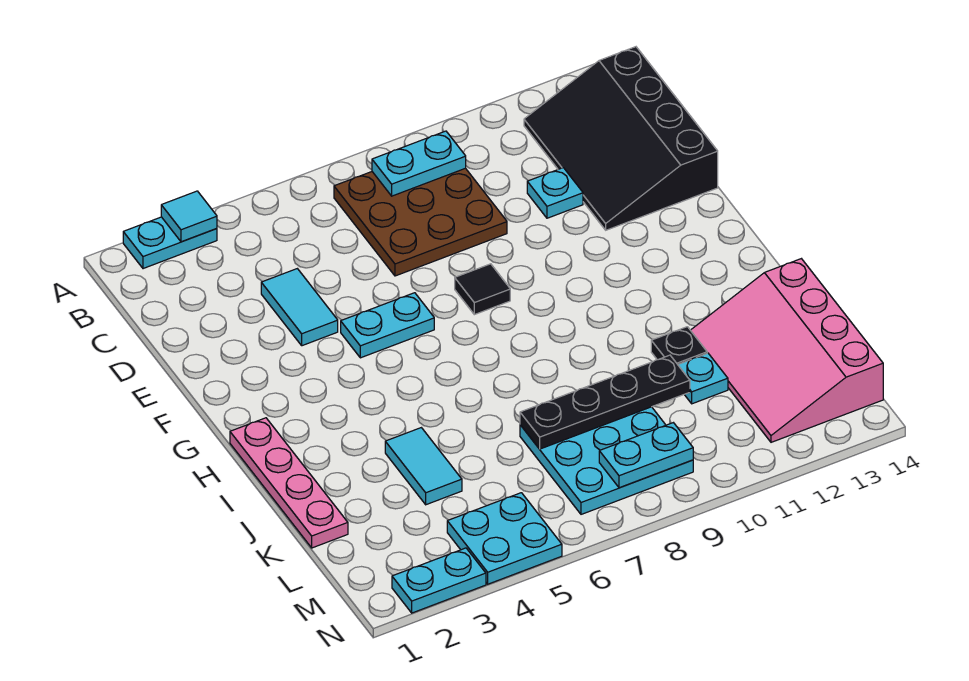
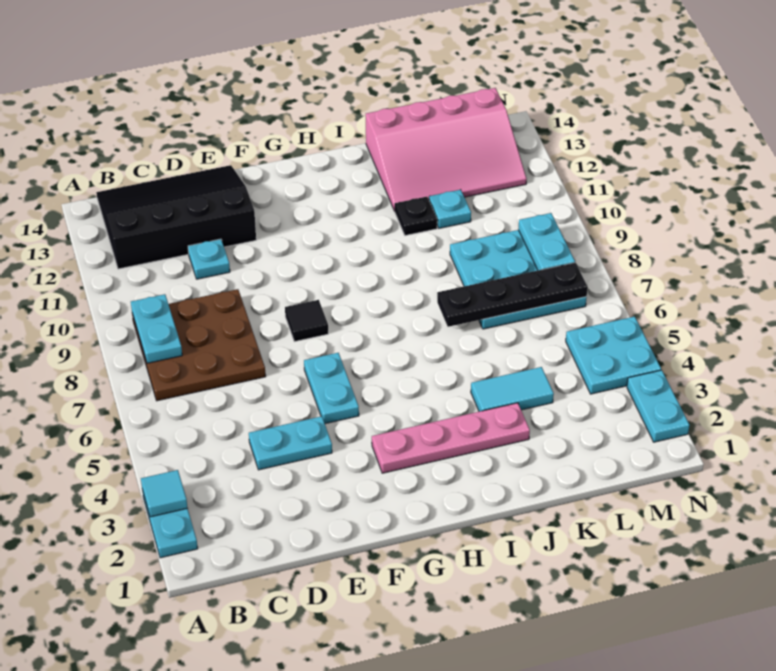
black slope B12:E14 level 1 top 14 -> black slope B12:E14 level 1 top 12
cyan tile D4:E4 level 1 -> cyan plate D4:E4 level 1
pink plate H1:K1 level 1 -> pink plate G3:J3 level 1
black plate K7:K10 level 2 -> black plate J7:M7 level 2

